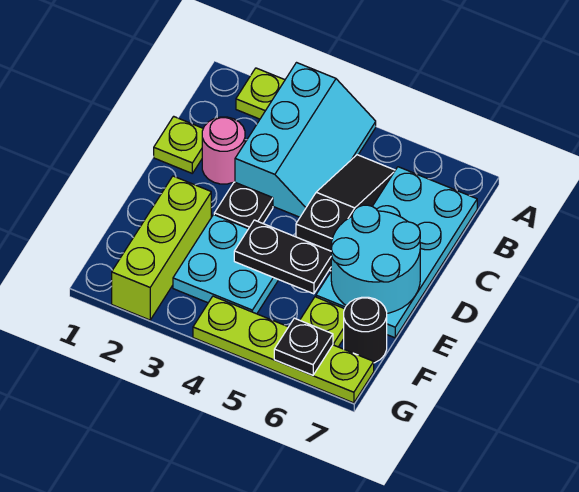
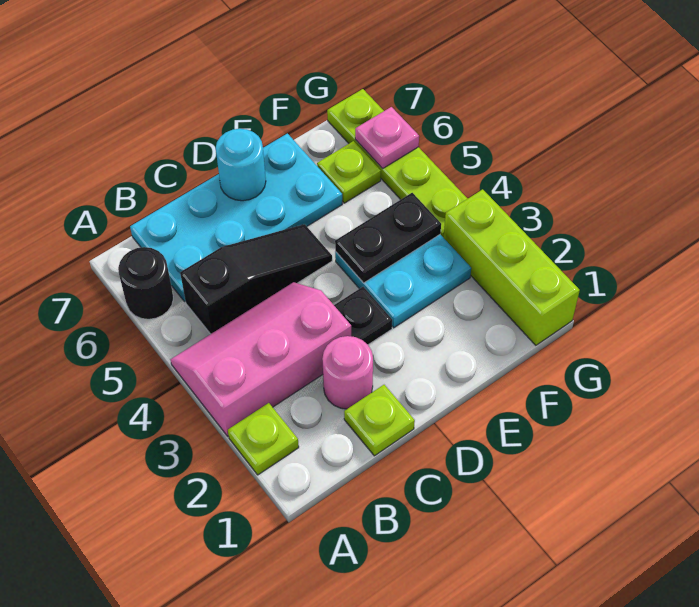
cyan slope A3:C4 level 1 top 3 -> pink slope A3:C4 level 1 top 3
black slope B5:D5 level 1 top D -> black slope B5:D5 level 1 top B
cyan round brick D6:E7 level 2 -> cyan round brick D7 level 2
lime brick E2:G2 level 1 -> lime brick G1:G3 level 1
black plate E4:E5 level 2 -> black plate E4:F4 level 2
black round brick F7 level 1 -> black round brick A6 level 1
black plate G6 level 2 -> pink plate G6 level 2

